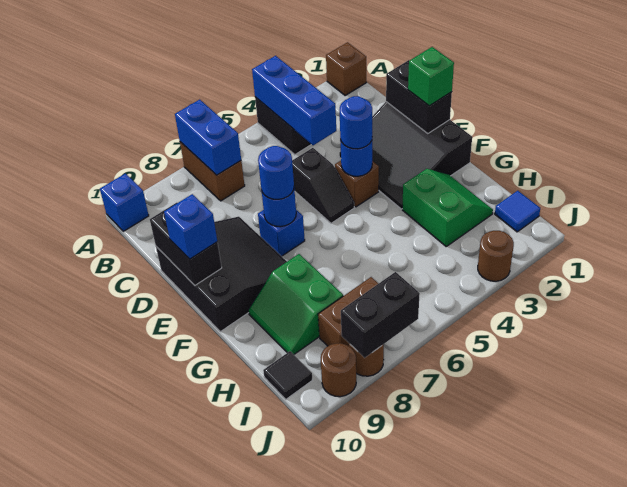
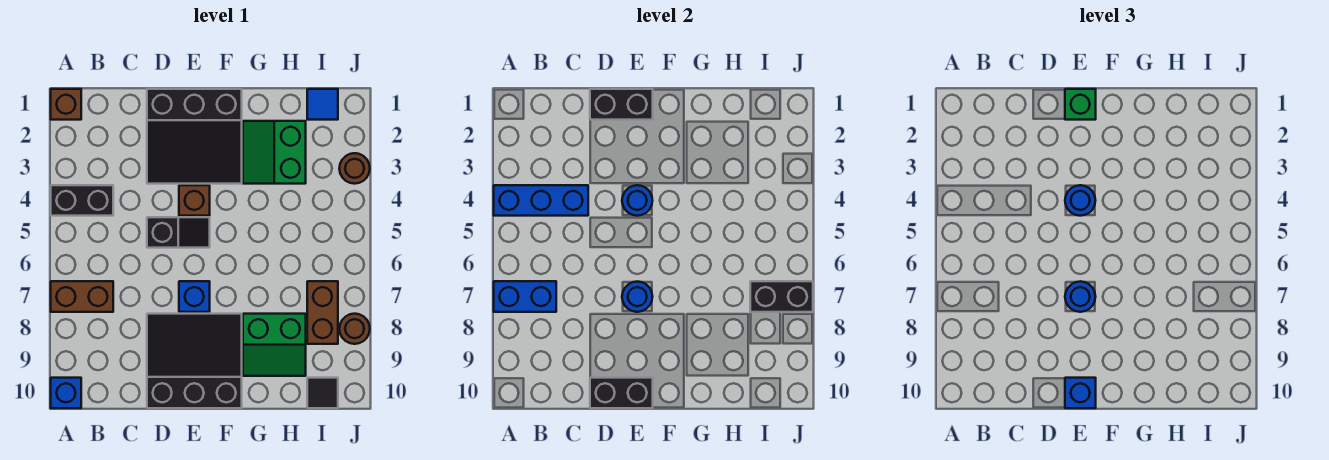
green slope G2:H3 level 1 top 3 -> green slope G2:H3 level 1 top H
black brick J7:J8 level 2 -> black brick I7:J7 level 2
brown round brick J9 level 1 -> none

